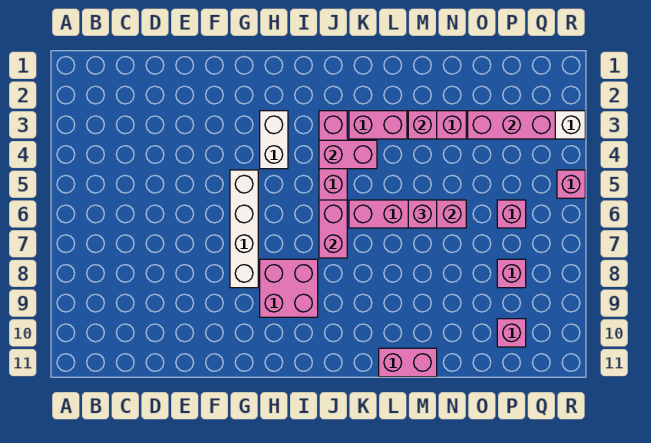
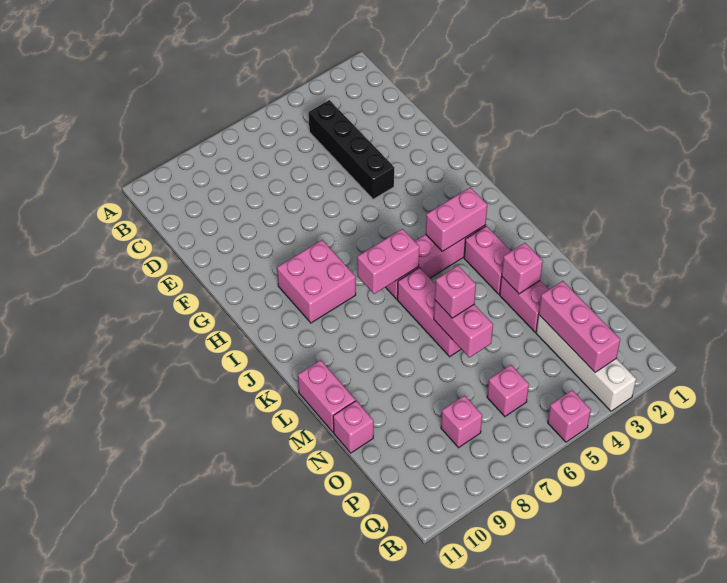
none -> black brick C4:F4 level 1
white brick G5:G8 level 1 -> none
white brick H3:H4 level 1 -> none
pink brick J4:K4 level 2 -> pink brick J3:J4 level 2
pink brick P10 level 1 -> pink brick N11 level 1

